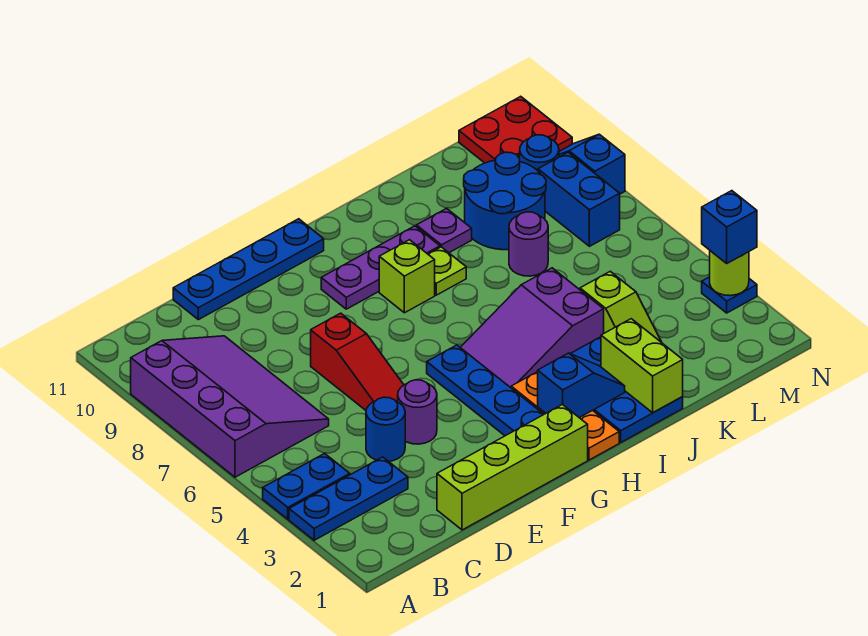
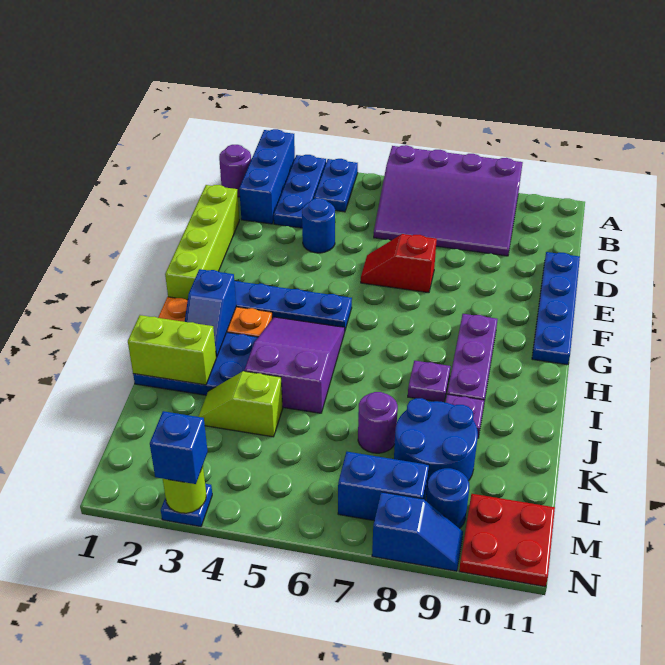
none -> blue brick A2:C2 level 1
purple round brick E4 level 1 -> purple round brick B1 level 1
red slope E5:E7 level 1 top 7 -> red slope E6:E7 level 1 top 7
lime brick H8 level 1 -> none
lime plate I8 level 1 -> purple plate I8 level 1

